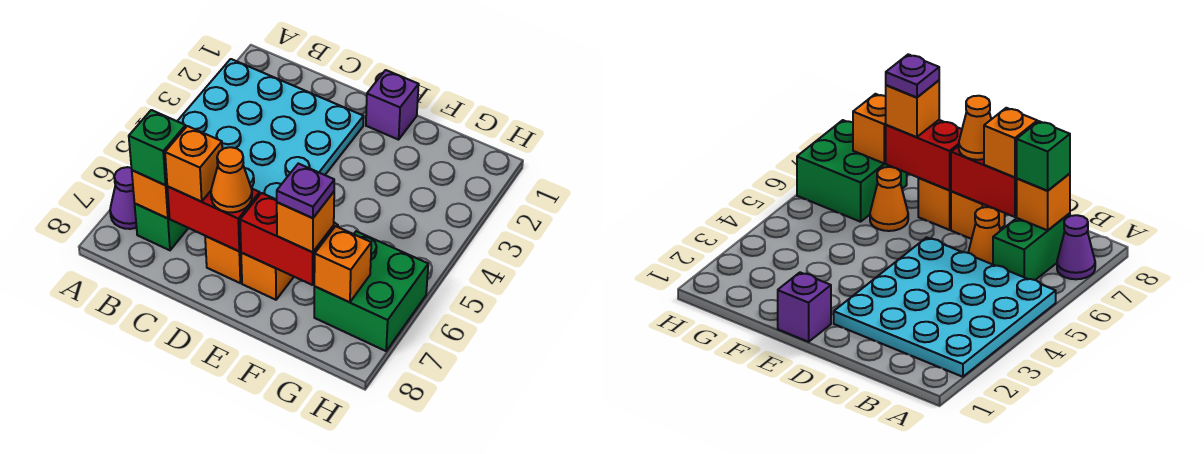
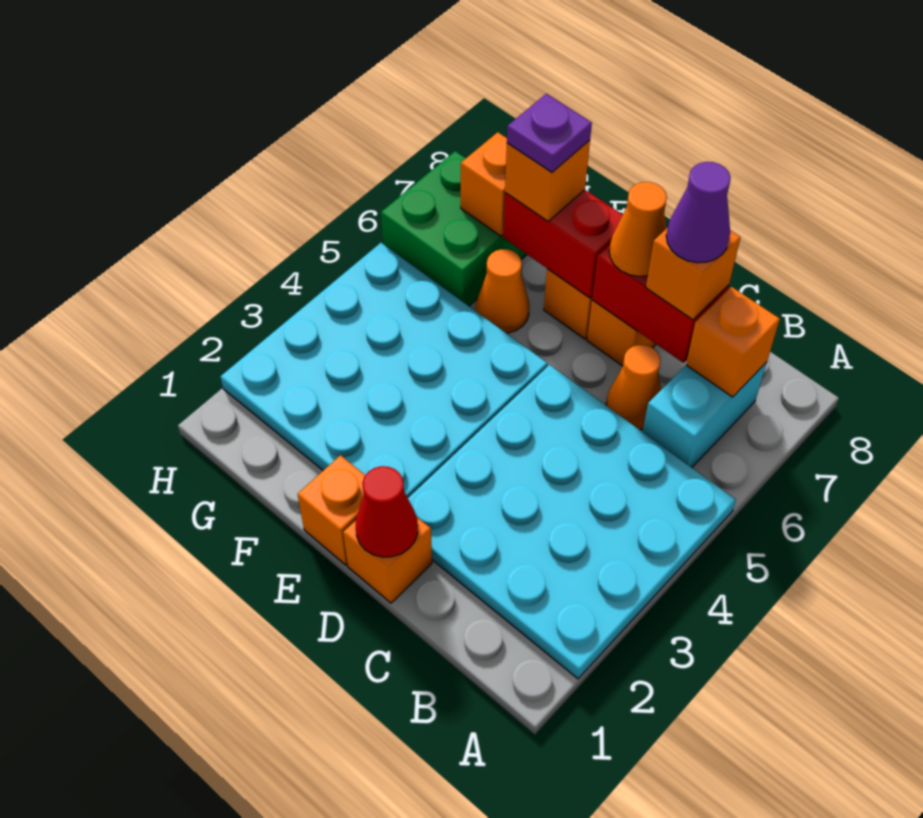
purple cone A7 level 1 -> purple cone C7 level 4
green brick B6:B7 level 1 -> cyan brick B6:B7 level 1
green brick B7 level 3 -> none
none -> orange brick D1 level 1
none -> red cone D1 level 2
purple brick E1 level 1 -> orange brick E1 level 1
none -> cyan plate E2:H5 level 1

